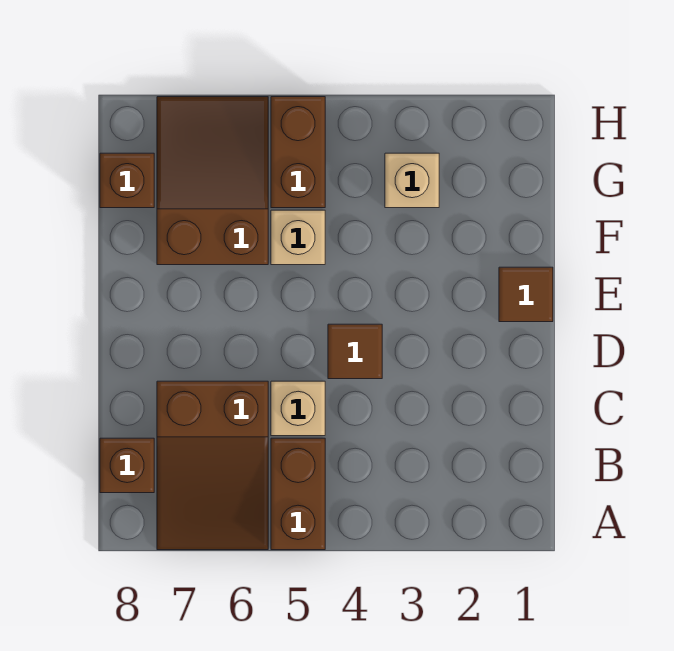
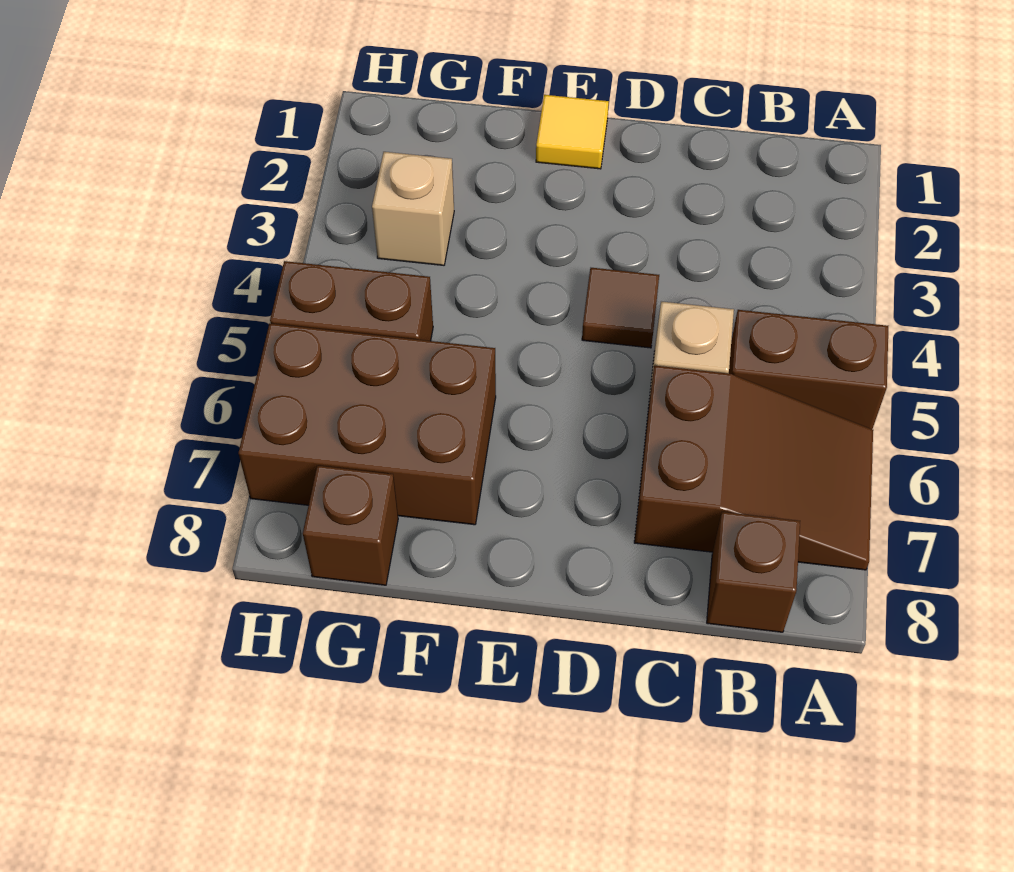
brown tile E1 level 1 -> yellow tile E1 level 1
tan brick F5 level 1 -> none
brown slope F6:H7 level 1 top F -> brown brick F6:H7 level 1

